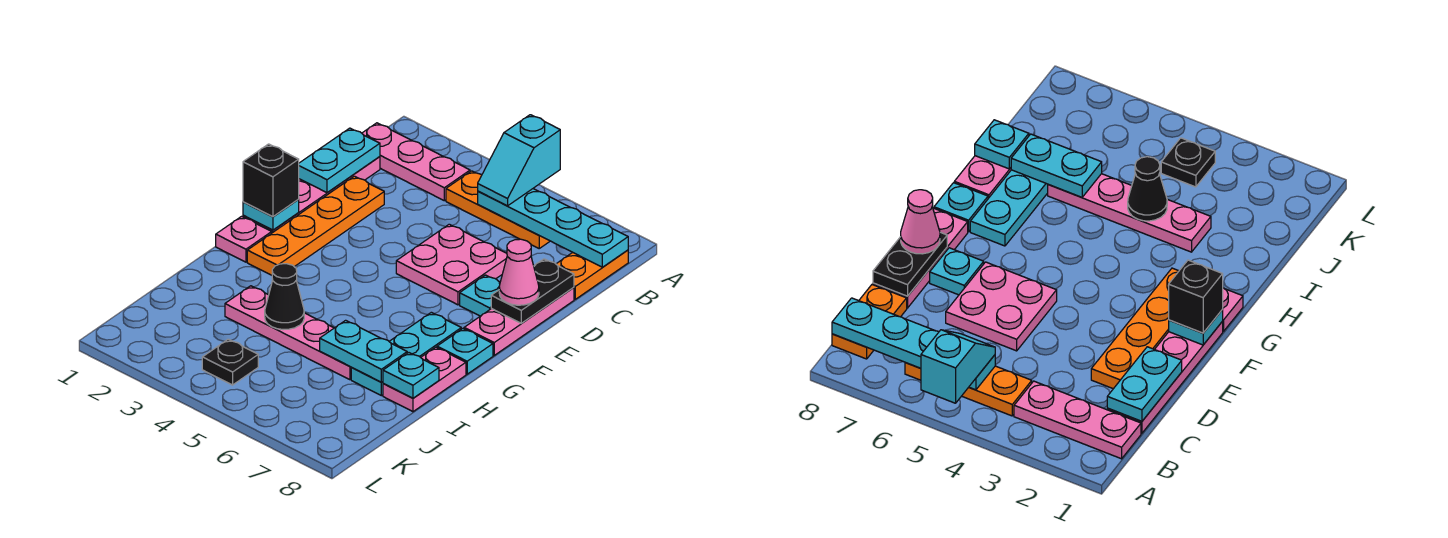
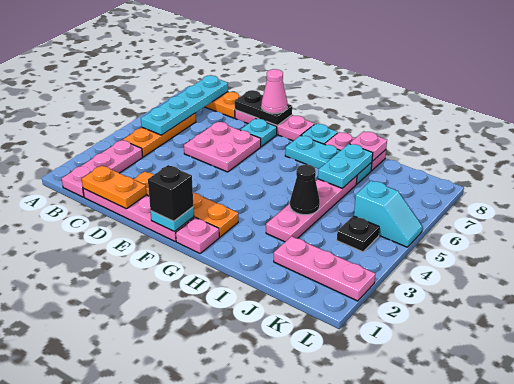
cyan slope A5:B5 level 3 top A -> cyan slope K5:L5 level 1 top K
cyan plate C1:D1 level 2 -> orange plate C1:D1 level 2
cyan plate I8 level 2 -> pink plate I8 level 2
none -> pink plate J2:L2 level 1

